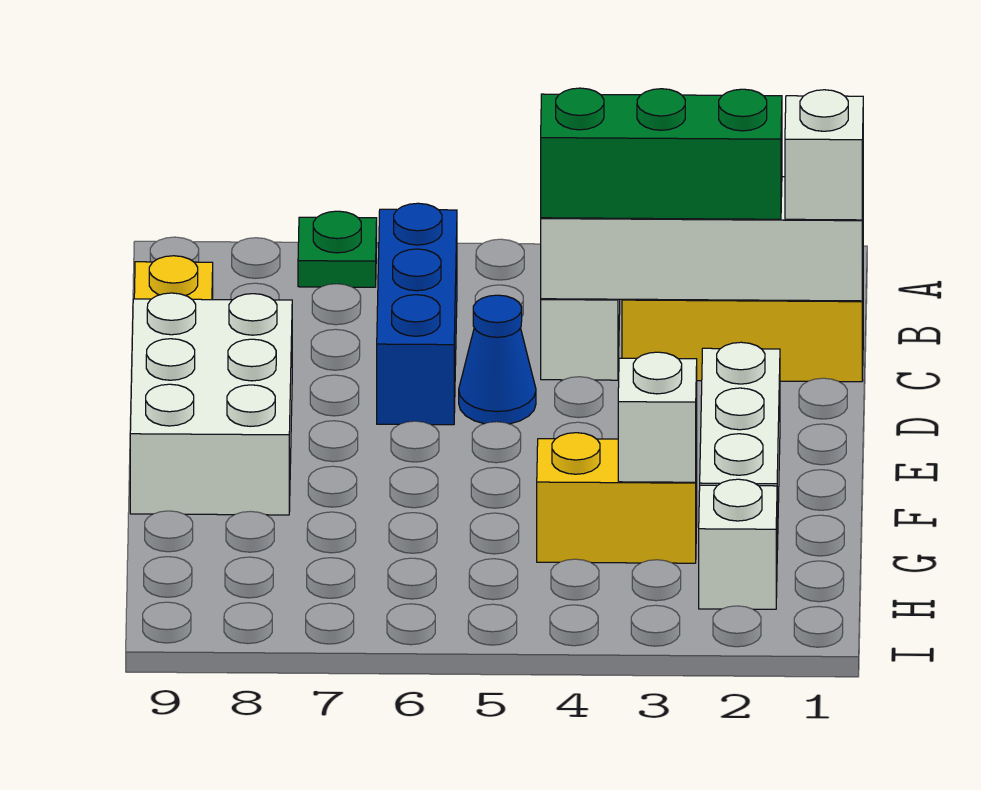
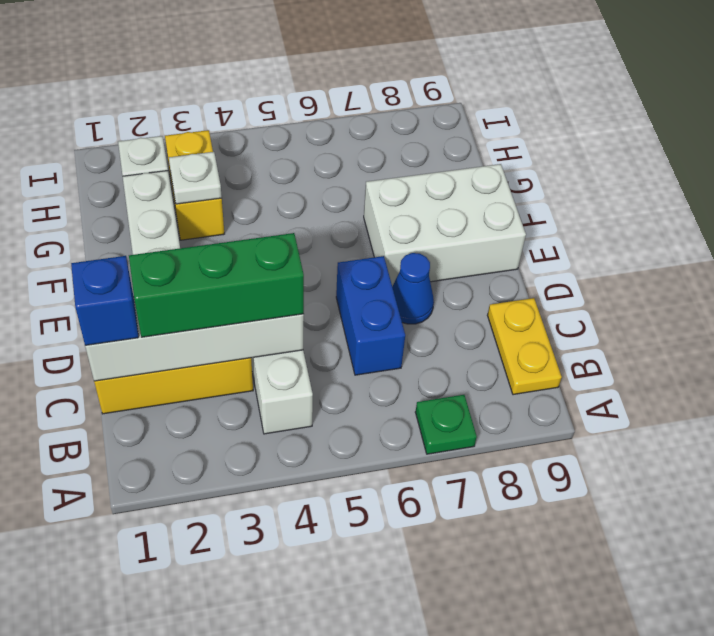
blue brick B6:D6 level 1 -> blue brick C6:D6 level 1
white brick C1 level 3 -> blue brick C1 level 3
blue cone D5 level 1 -> blue cone D7 level 1
white brick D8:F9 level 1 -> white brick E7:F9 level 1
yellow brick G3:G4 level 1 -> yellow brick G3:H3 level 1
white brick G3 level 2 -> white plate G3 level 2

